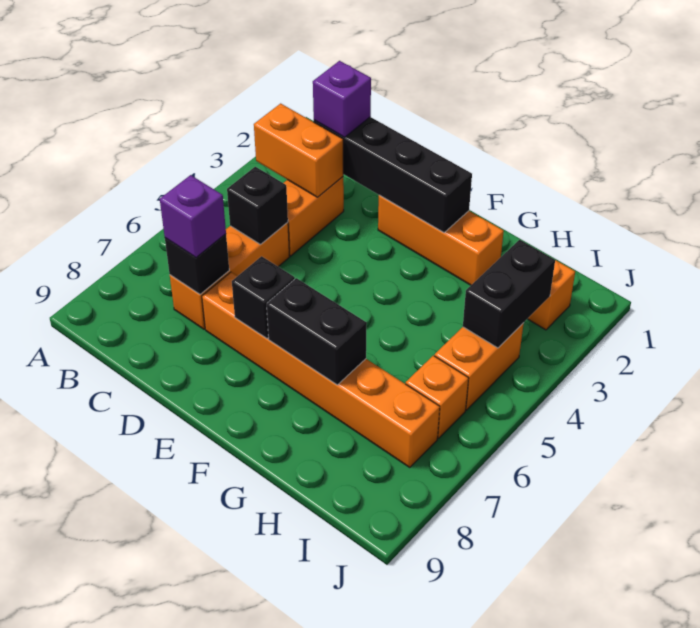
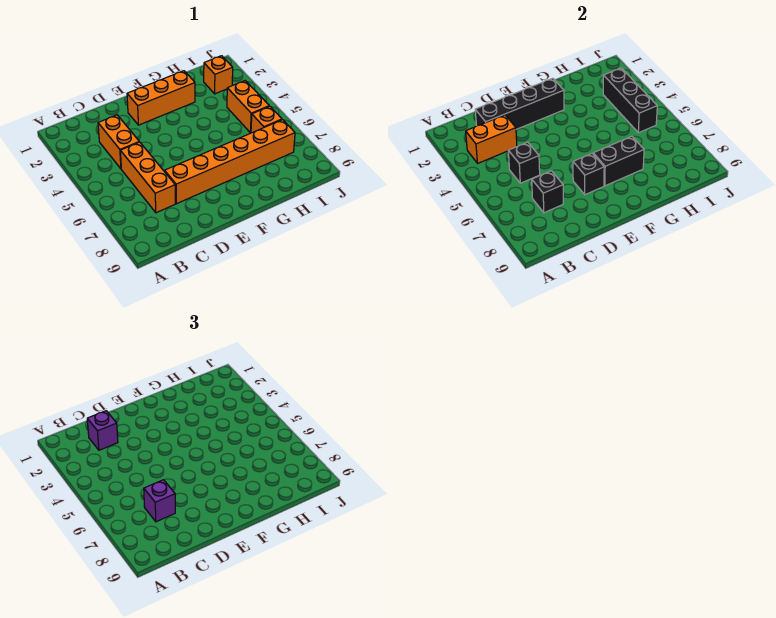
black brick I3:I4 level 2 -> black brick I3:I5 level 2

